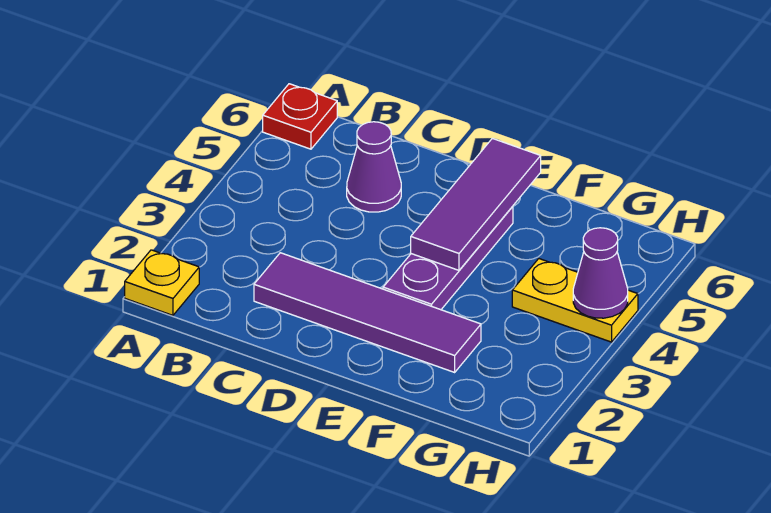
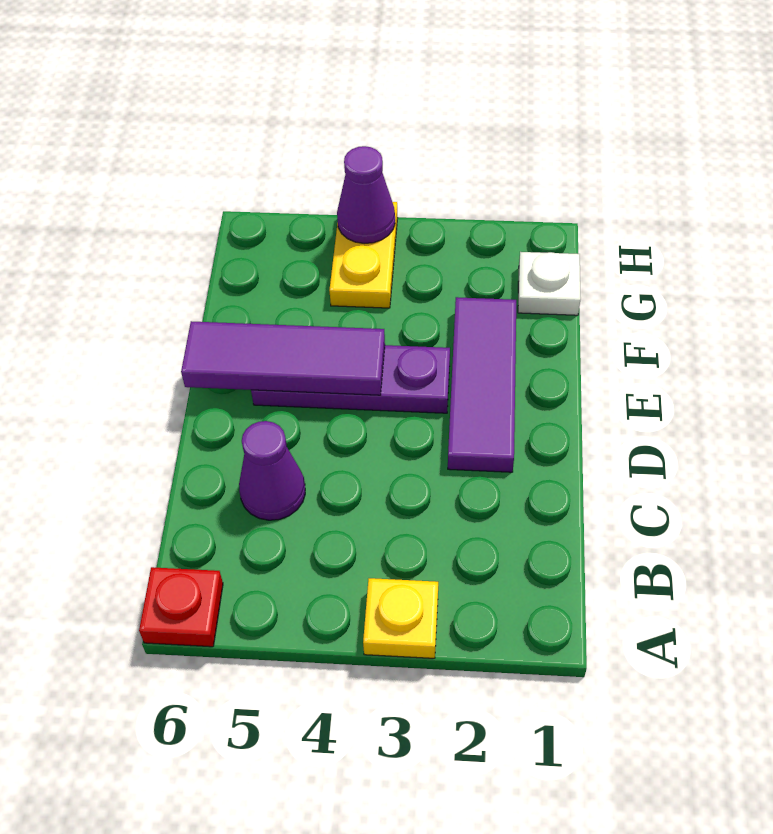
yellow plate A1 level 1 -> yellow plate A3 level 1
purple tile C2:F2 level 1 -> purple tile D2:F2 level 1
none -> white plate G1 level 1

